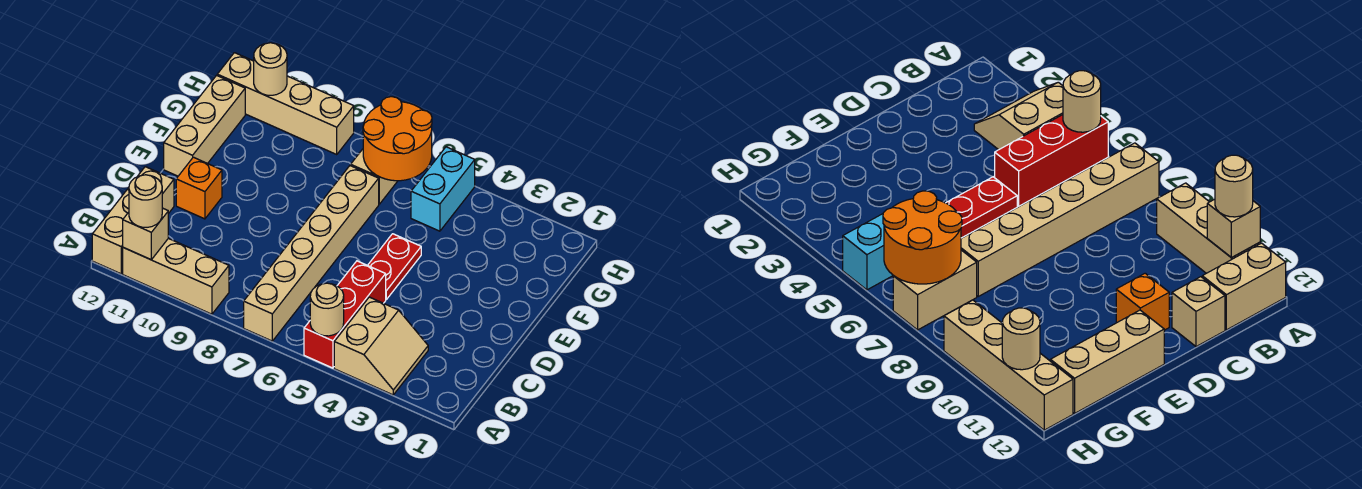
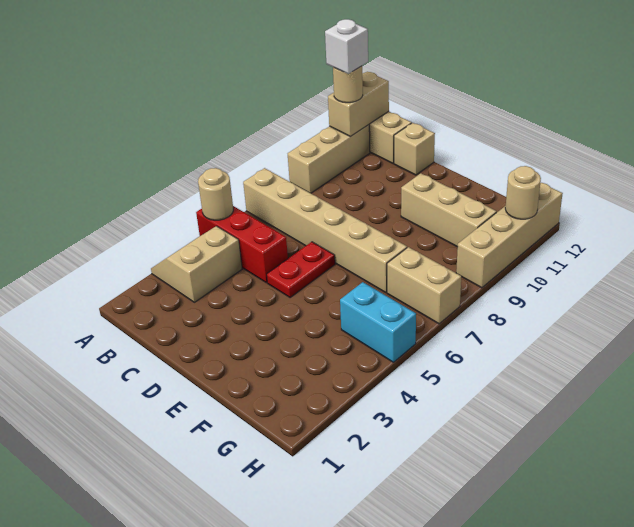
tan slope A3:B4 level 1 top 4 -> tan slope A3:B4 level 1 top B
tan brick A11 level 2 -> tan brick A11:A12 level 2
none -> white brick A11 level 4
red plate D5:E5 level 1 -> red plate D5:D6 level 1
orange brick D11 level 1 -> none
tan brick E12:G12 level 1 -> tan brick E10:G10 level 1
orange round brick G6:H7 level 2 -> none

